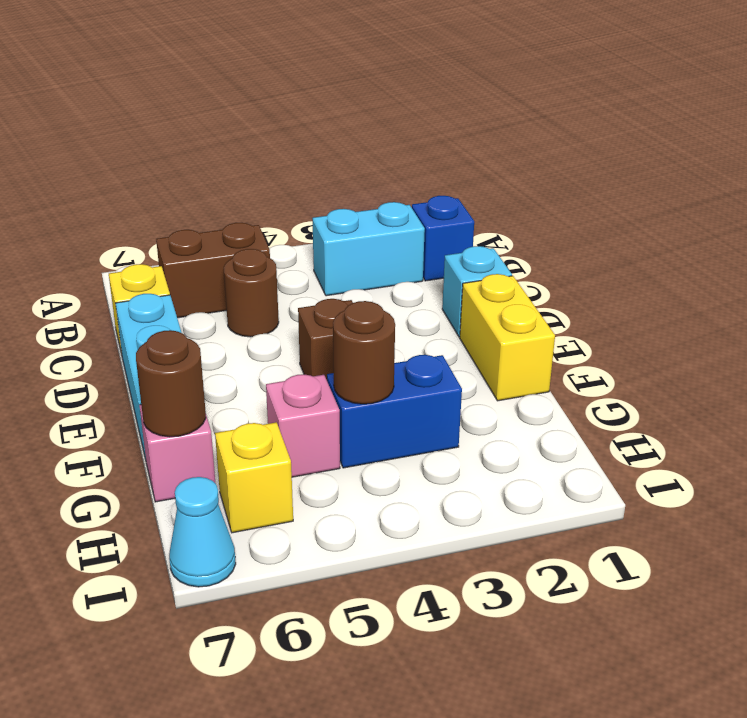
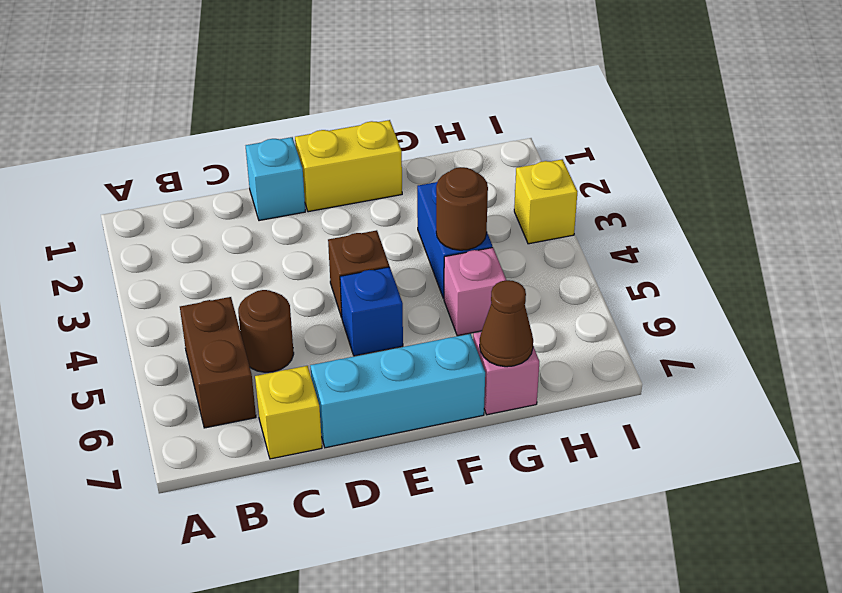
blue brick B1 level 1 -> blue brick E5 level 1
cyan brick B2:B3 level 1 -> none
brown round brick G7 level 2 -> brown cone G7 level 2
yellow brick H6 level 1 -> yellow brick I3 level 1
cyan cone I7 level 1 -> none

